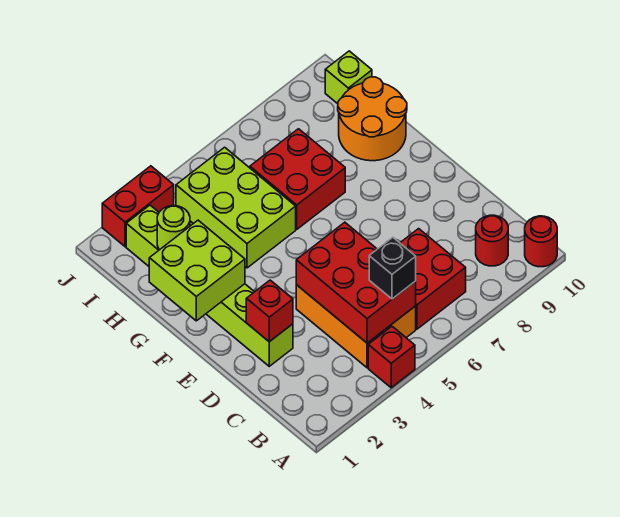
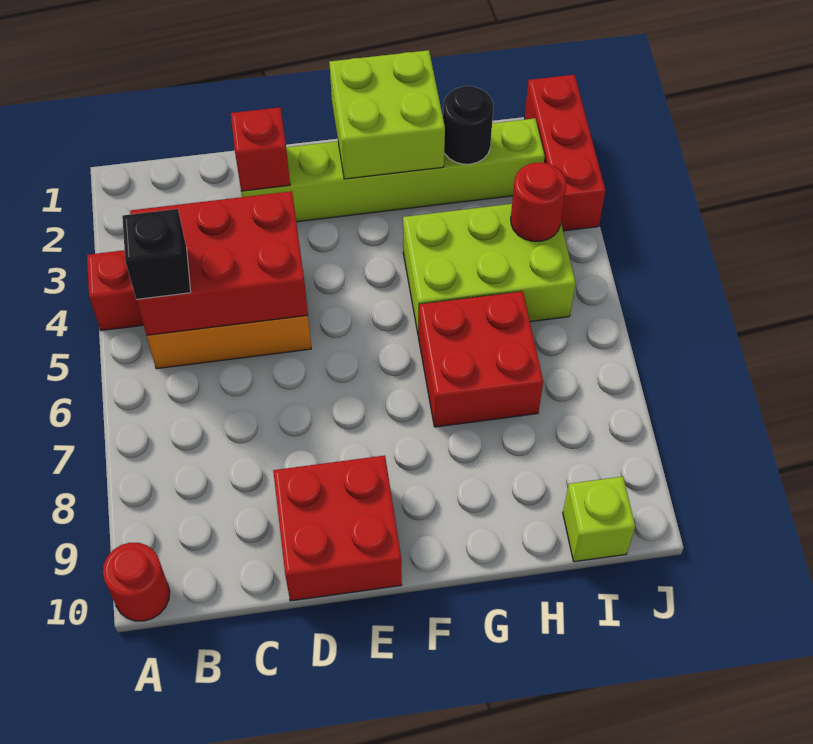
red brick B6:C7 level 1 -> red brick D9:E10 level 1
red round brick B9 level 1 -> red round brick I4 level 2
orange round brick G9:H10 level 1 -> none
lime round brick H2 level 2 -> black round brick H2 level 2
red brick J2:J3 level 1 -> red brick J1:J3 level 1

